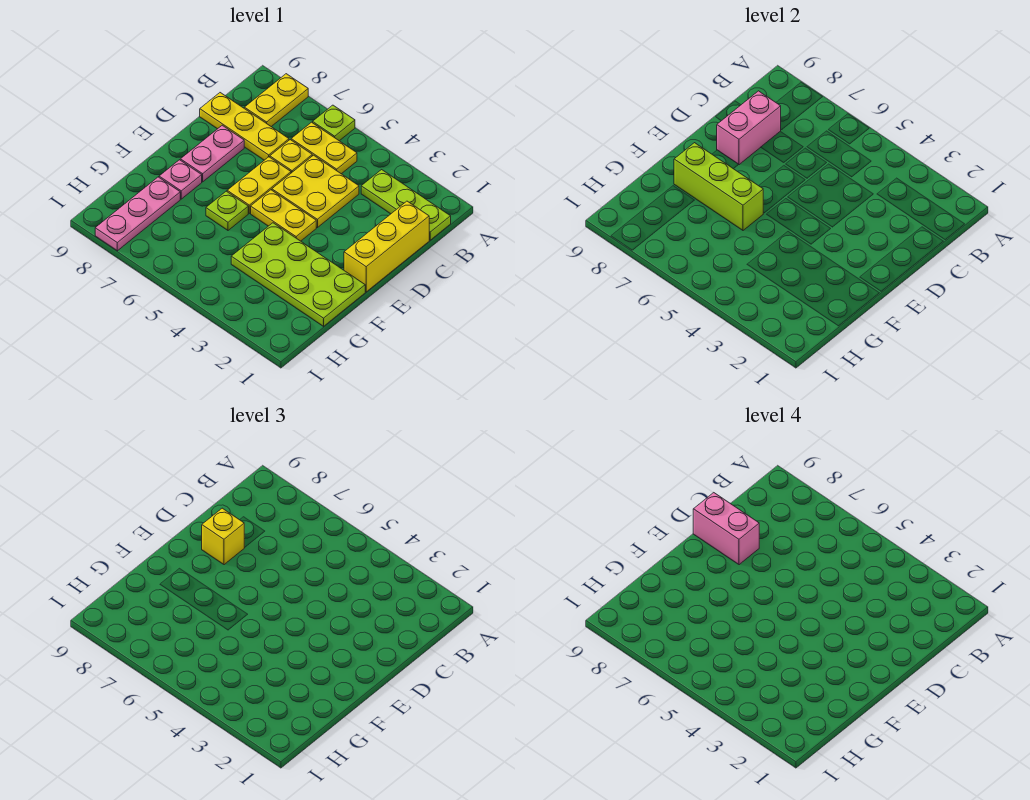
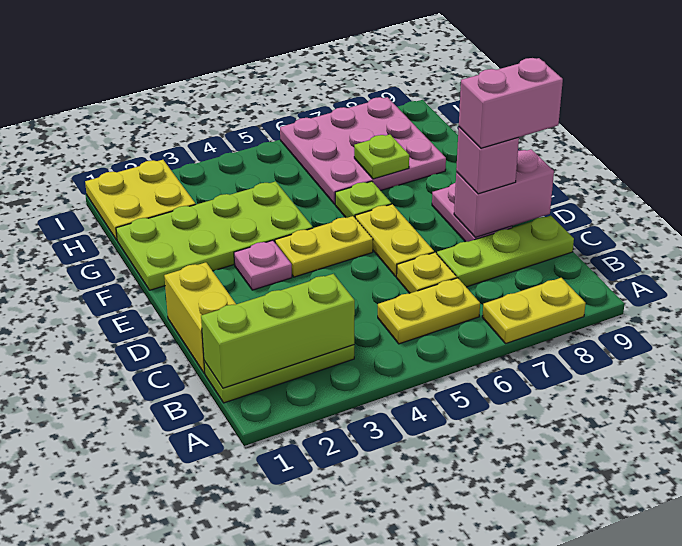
lime plate A6 level 1 -> lime plate G7 level 2
yellow plate A8:B8 level 1 -> yellow plate A7:A8 level 1
yellow brick C1:E1 level 1 -> yellow brick C1:D1 level 1
yellow plate C4:D5 level 1 -> yellow plate H1:I2 level 1
yellow plate C7:C9 level 1 -> lime plate C7:C9 level 1
pink brick C8:D8 level 2 -> pink brick D8:D9 level 2
yellow brick D8 level 3 -> pink brick D8 level 3
lime brick F6:F8 level 2 -> lime brick B1:B3 level 2
pink plate F8 level 1 -> pink plate E3 level 1
pink plate G8:I8 level 1 -> pink plate G6:I8 level 1

